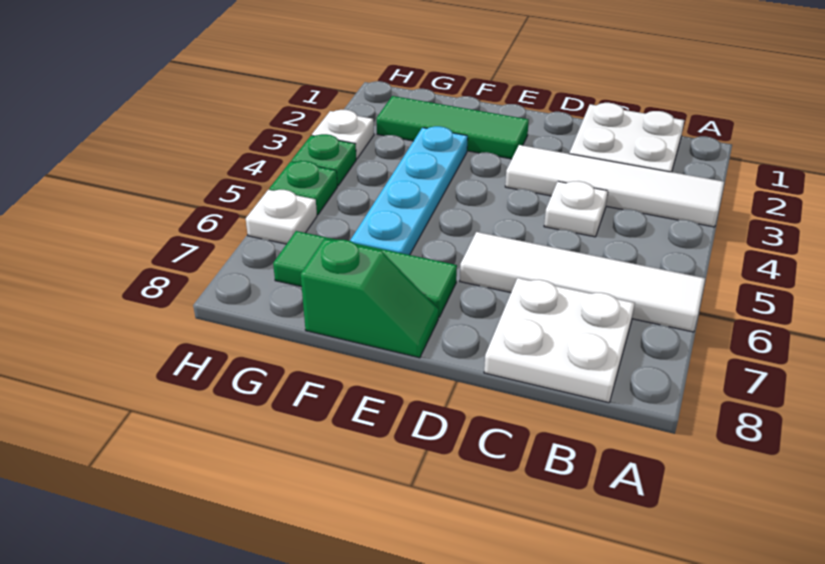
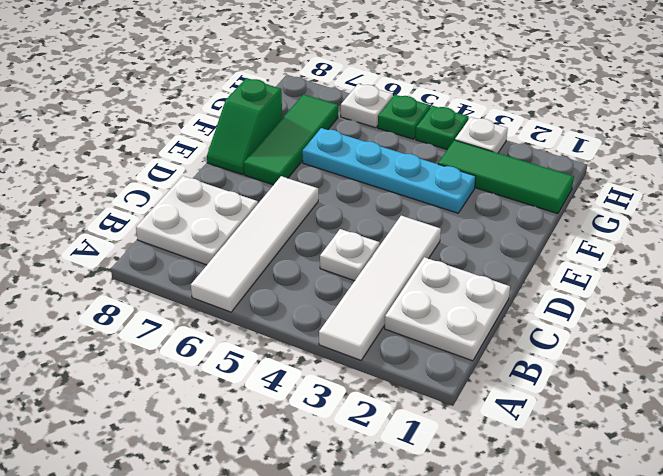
green tile E2:G2 level 1 -> green tile G1:G3 level 1

